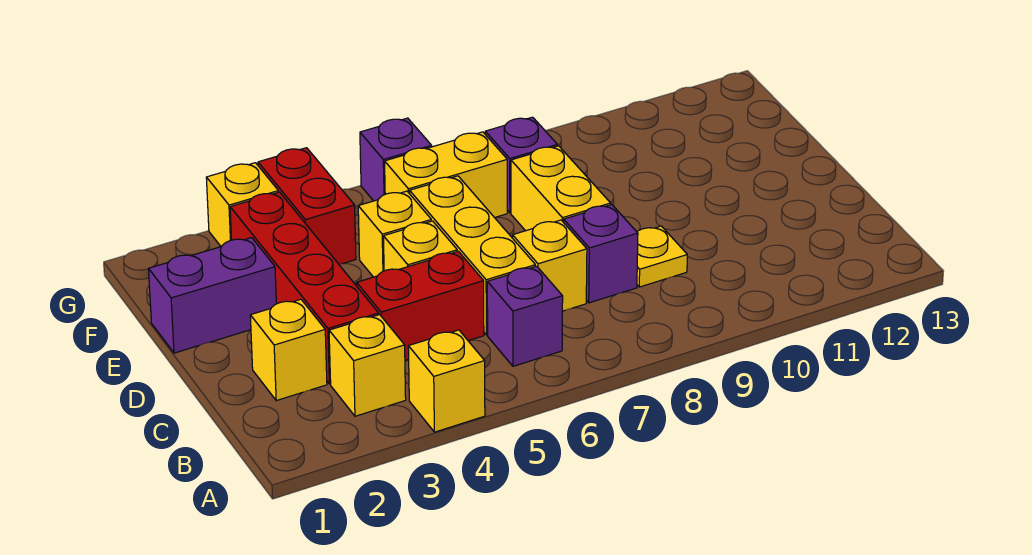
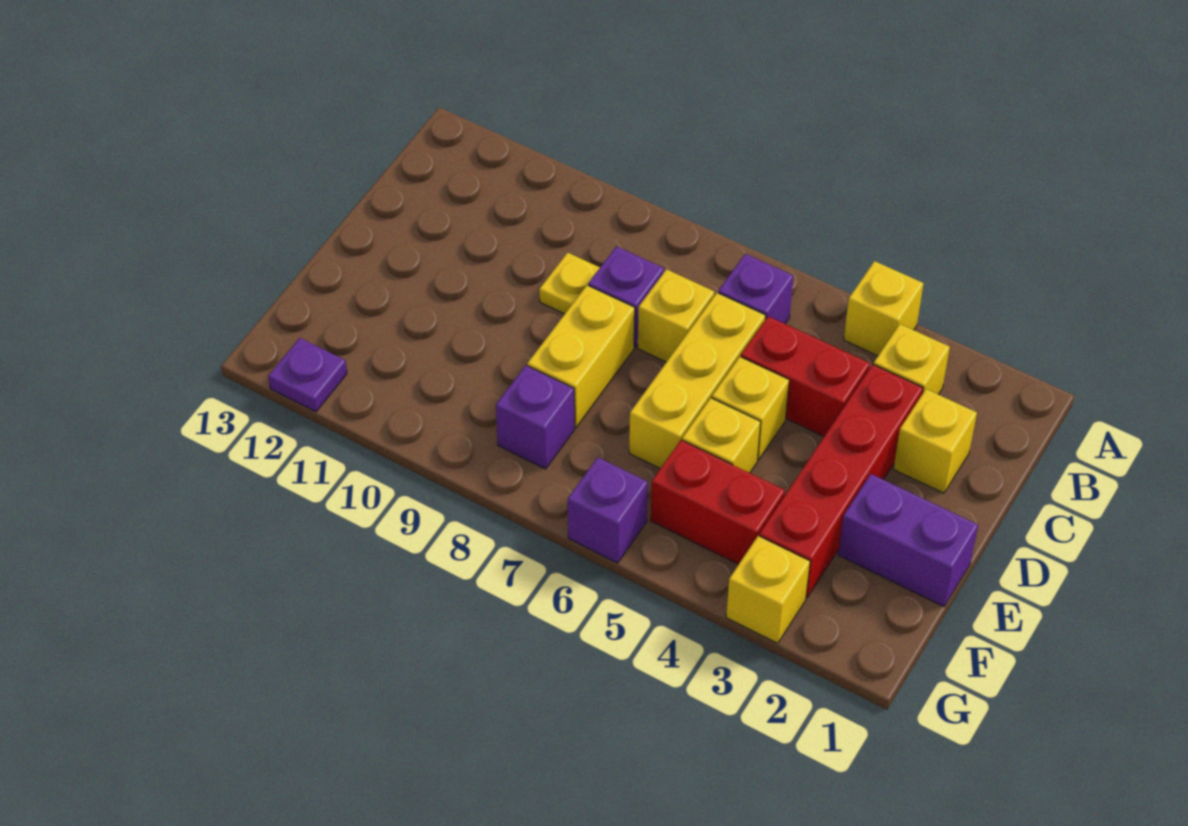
red brick F4:G4 level 1 -> red brick F4:F5 level 1
yellow brick F6:F7 level 1 -> none
none -> purple plate G12 level 1

